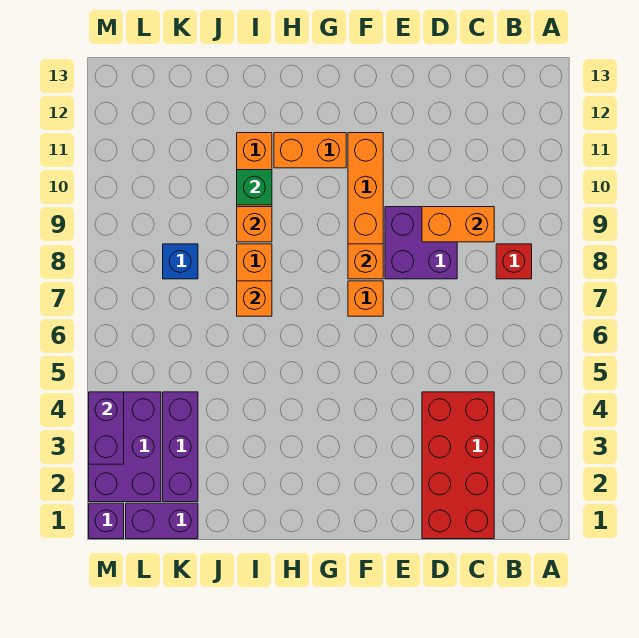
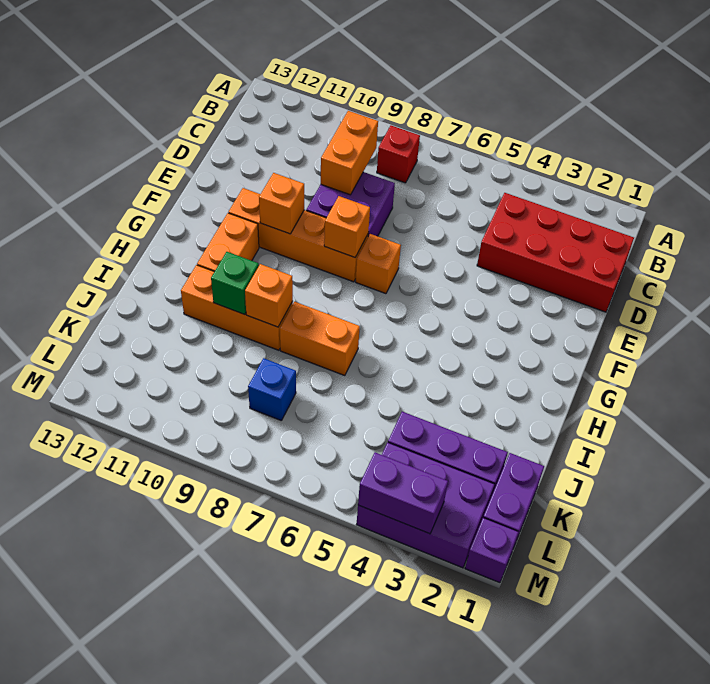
orange brick I7 level 2 -> orange brick F10 level 2

